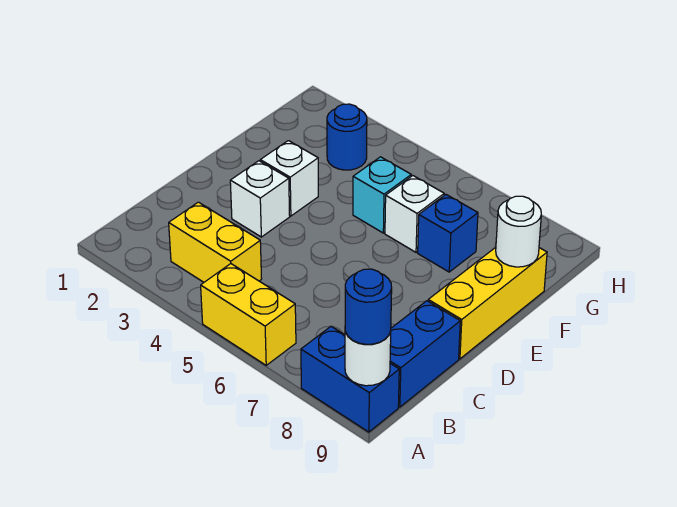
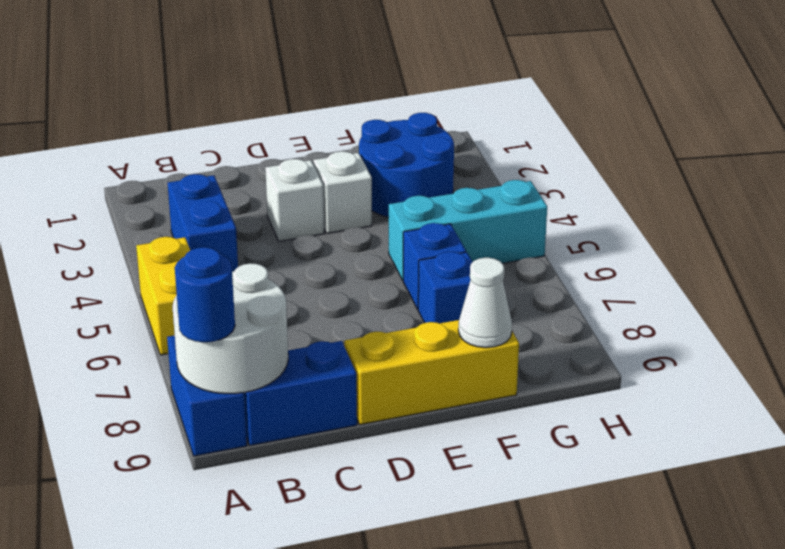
white round brick A9 level 2 -> white round brick A8:B9 level 2
yellow brick B3:B4 level 1 -> blue brick B3:B4 level 1
cyan brick F5 level 1 -> cyan brick F5:H5 level 1
white brick F6 level 1 -> blue brick F6 level 1
white round brick F9 level 2 -> white cone F9 level 2
blue round brick G3 level 1 -> blue round brick F2:G3 level 1

